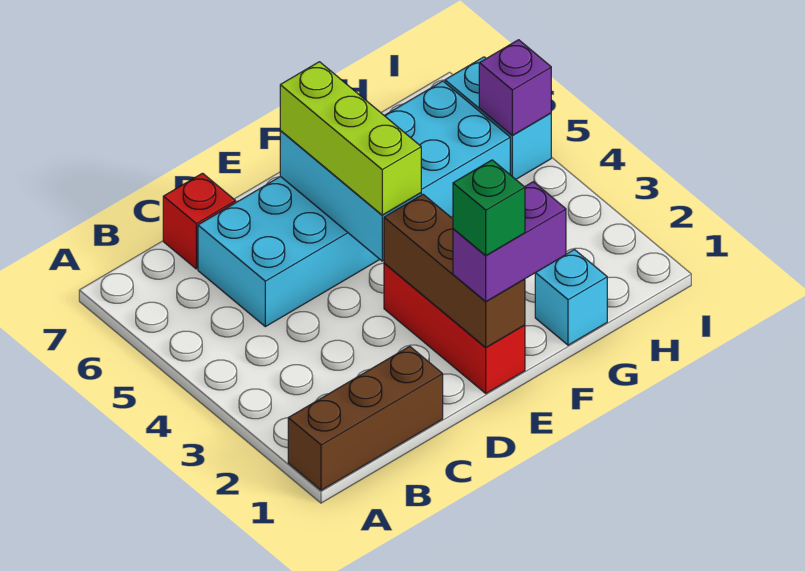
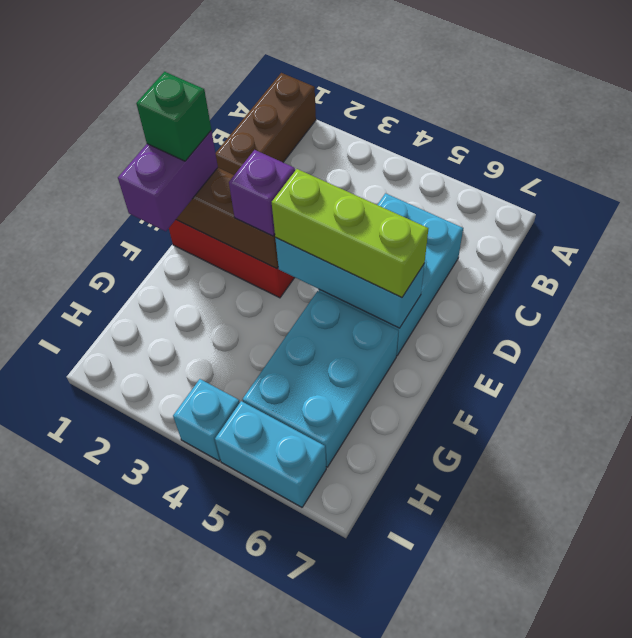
red brick C7 level 1 -> none
cyan brick G1 level 1 -> cyan brick I4 level 1
purple brick I5 level 2 -> purple brick E3 level 3

